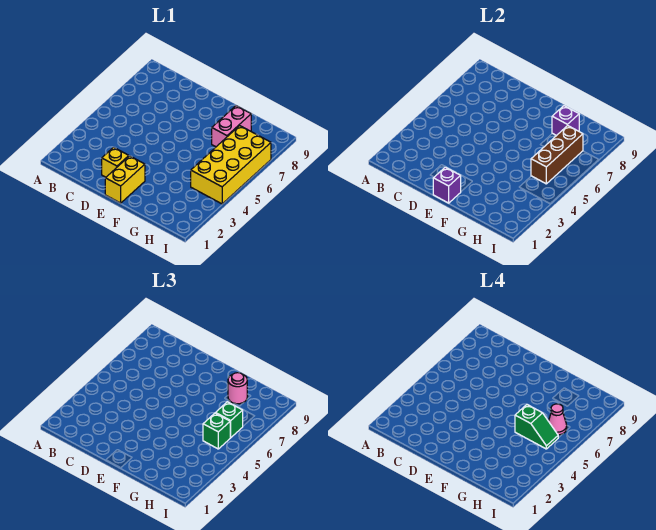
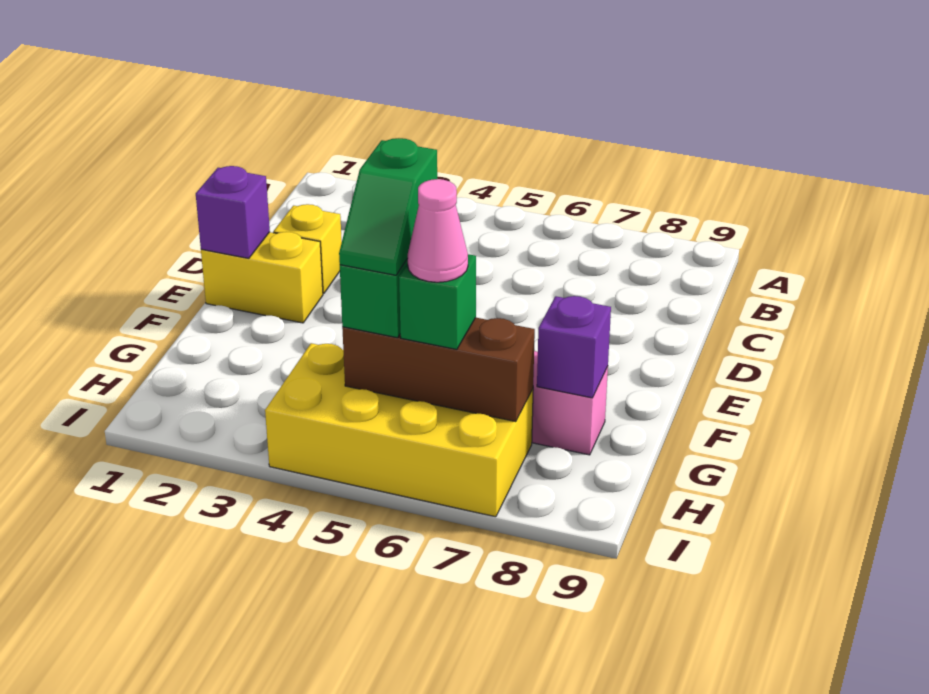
pink round brick G8 level 3 -> none

